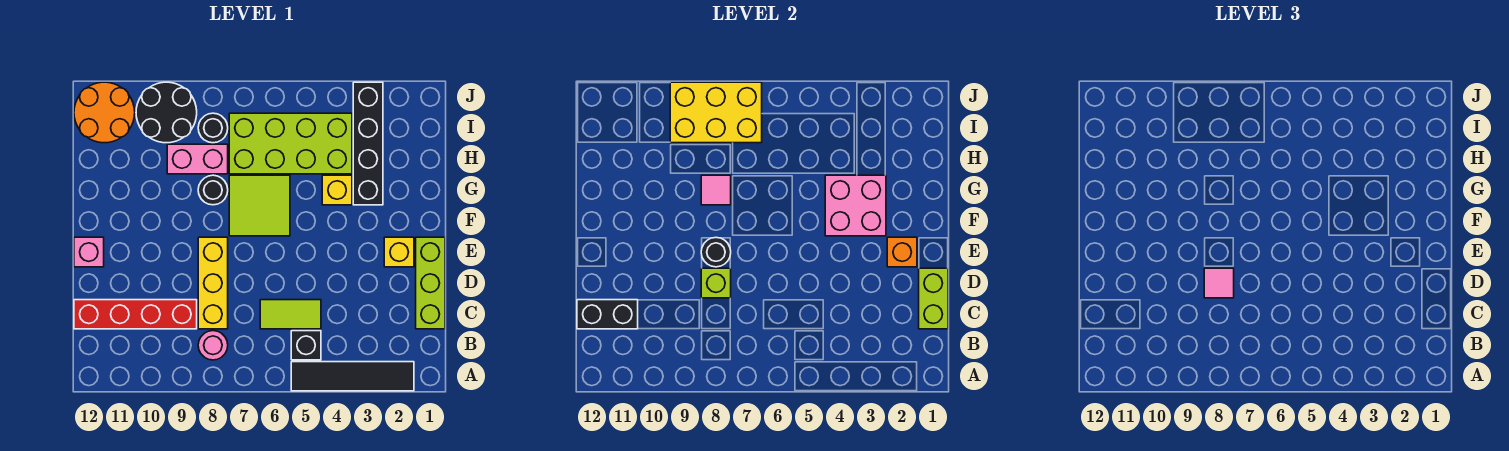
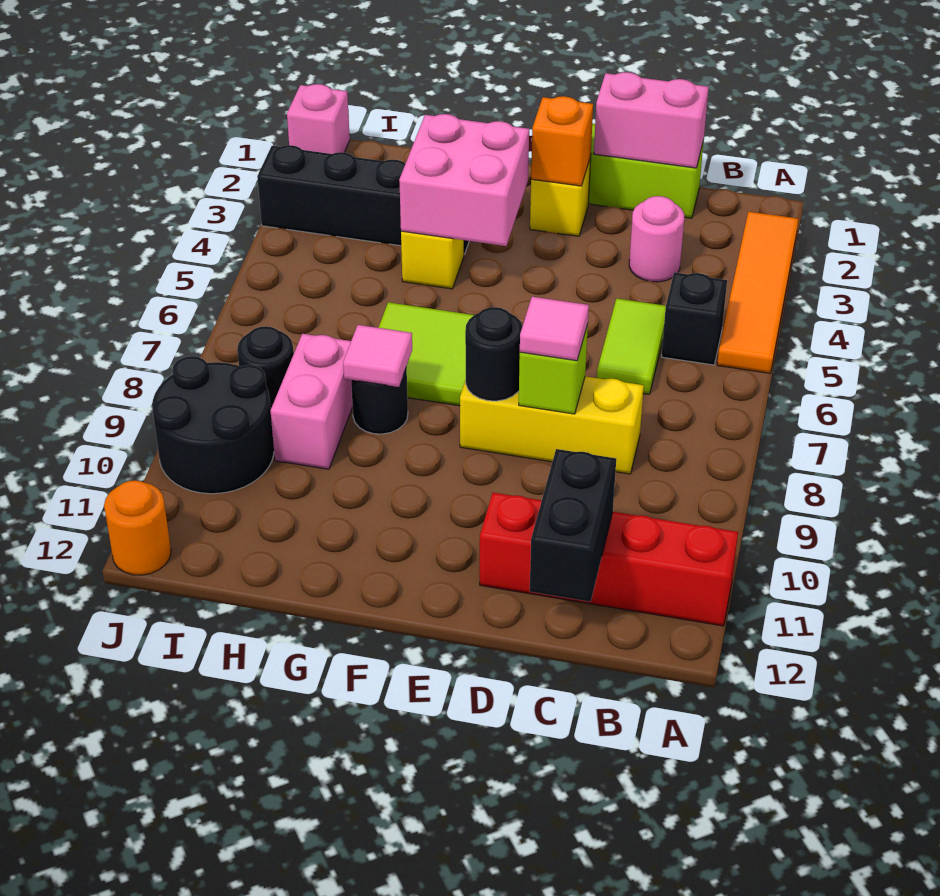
black tile A2:A5 level 1 -> orange tile A2:A5 level 1
pink round brick B8 level 1 -> pink round brick C3 level 1
lime brick C1:D1 level 2 -> pink brick C1:D1 level 2
red brick C9:C12 level 1 -> red brick A11:D11 level 1
pink brick E12 level 1 -> pink brick J1 level 1
lime brick H4:I7 level 1 -> none
yellow brick I7:J9 level 2 -> none
orange round brick I11:J12 level 1 -> orange round brick J12 level 1

